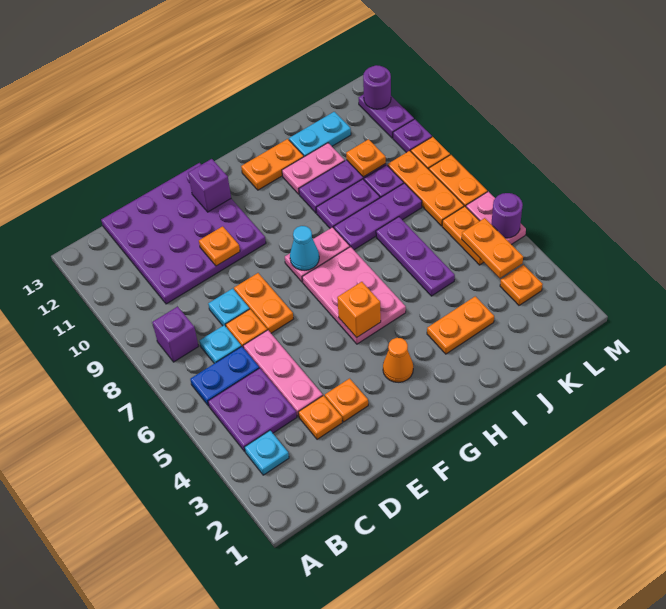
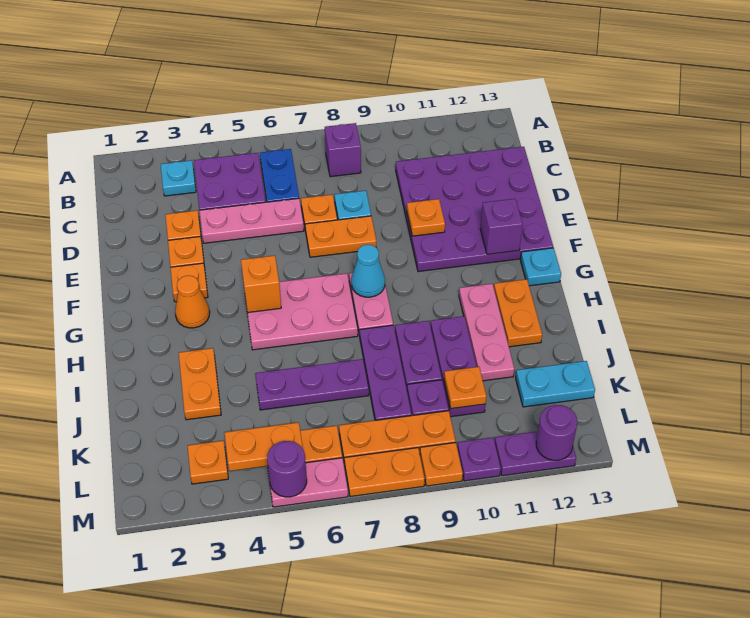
cyan plate C7 level 1 -> cyan plate G13 level 1
none -> orange plate F3 level 1
pink plate I11:J11 level 1 -> pink plate H11:J11 level 1
cyan plate J12:K12 level 1 -> cyan plate K12:K13 level 1

